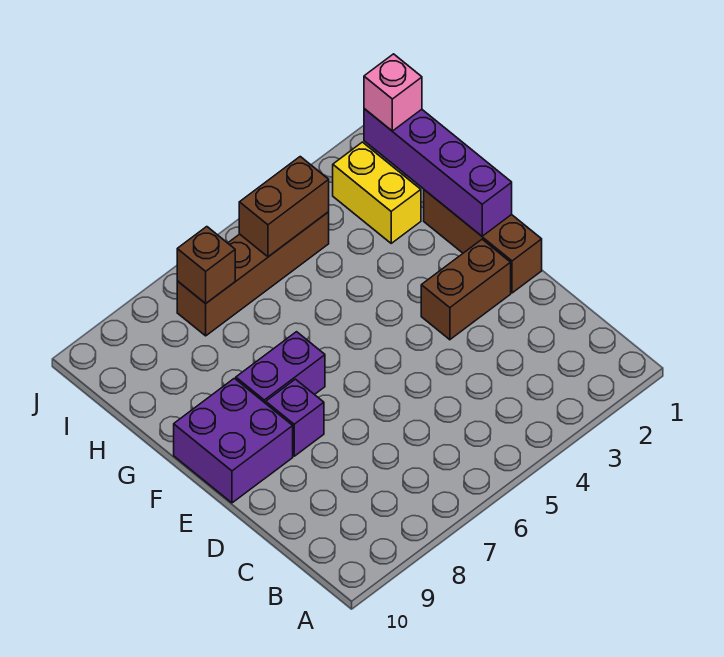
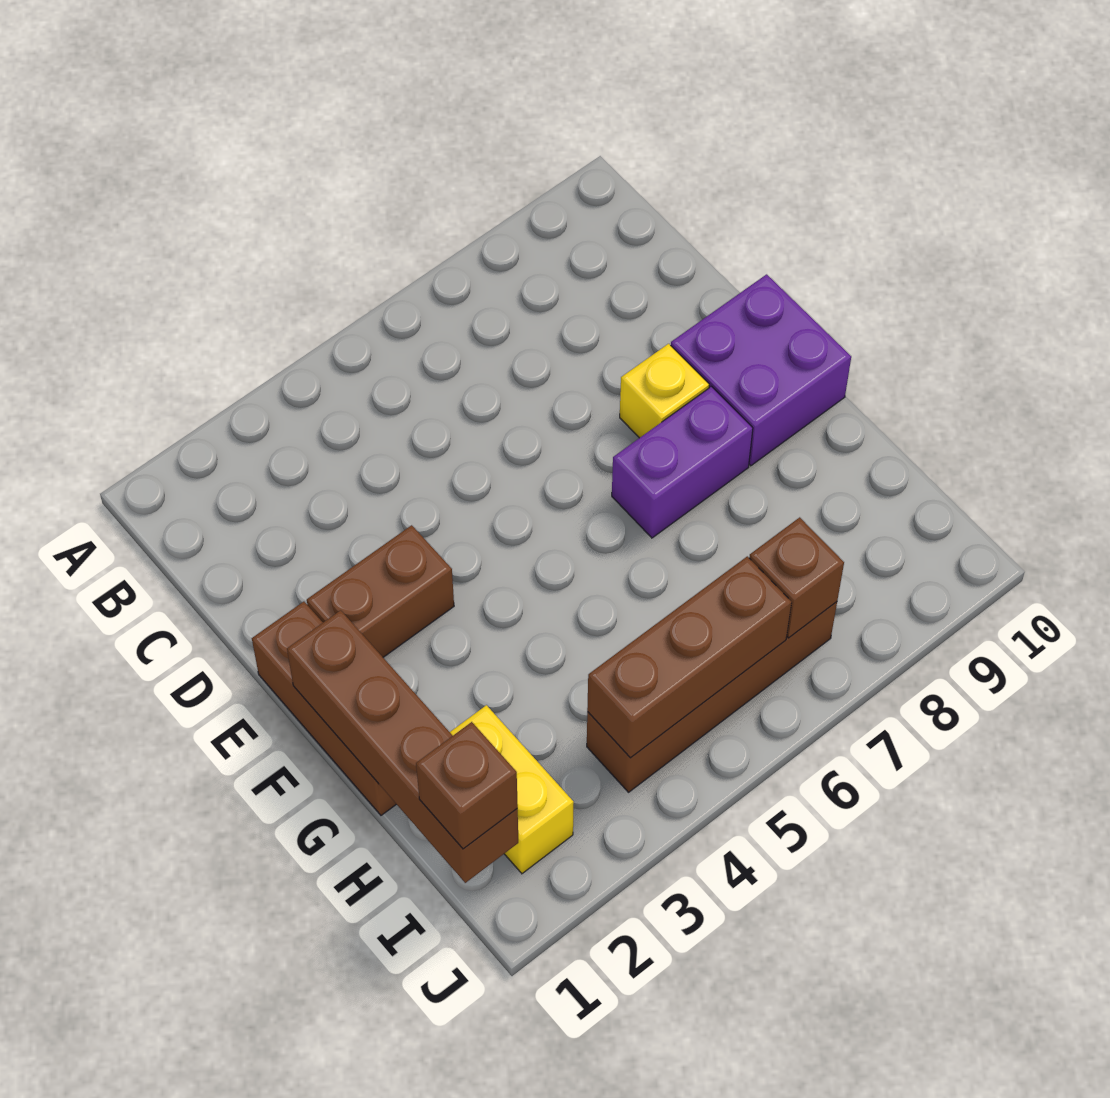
purple brick E8 level 1 -> yellow brick E8 level 1
purple brick F1:I1 level 2 -> brown brick F1:I1 level 2
pink brick I1 level 3 -> brown brick I1 level 3
brown brick I4:I5 level 2 -> brown brick I4:I6 level 2

